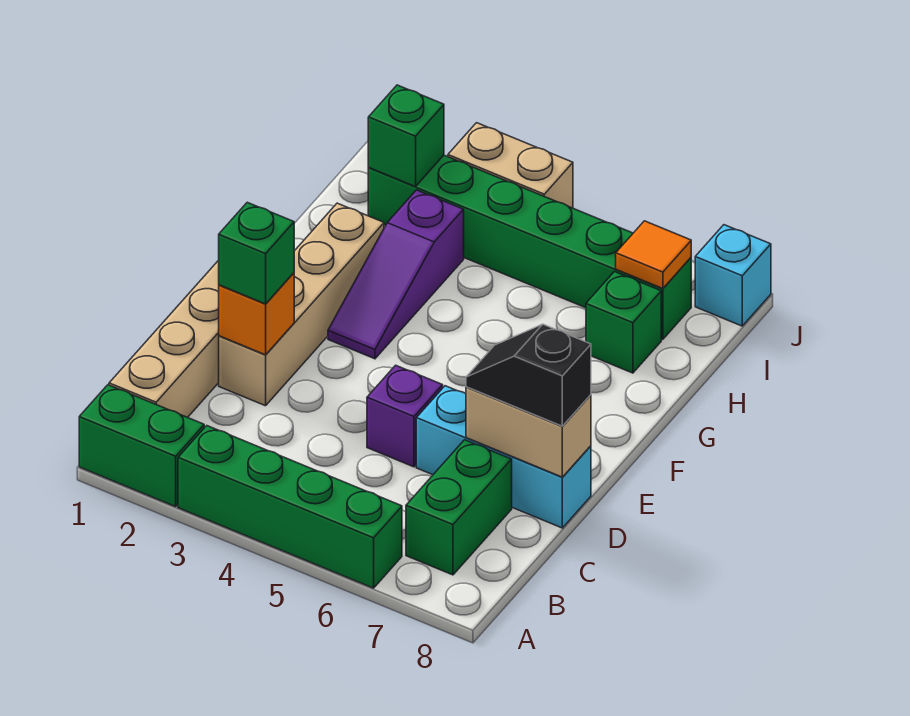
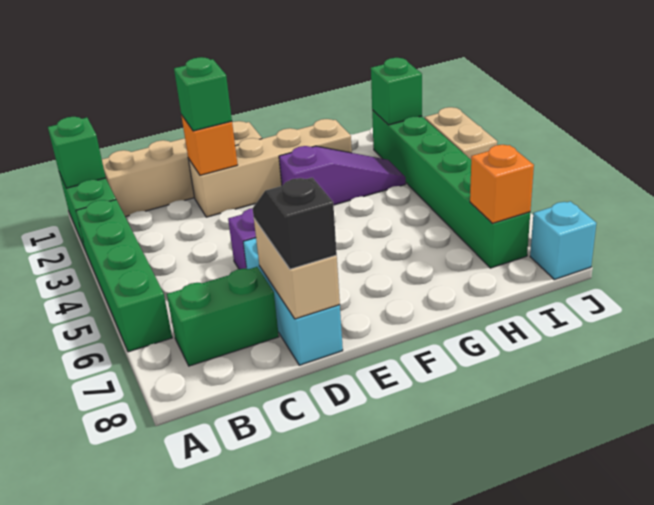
purple slope F3:H3 level 1 top H -> purple slope F3:H3 level 1 top F
green brick H7 level 1 -> green brick A1 level 2
orange tile I7 level 2 -> orange brick I7 level 2

